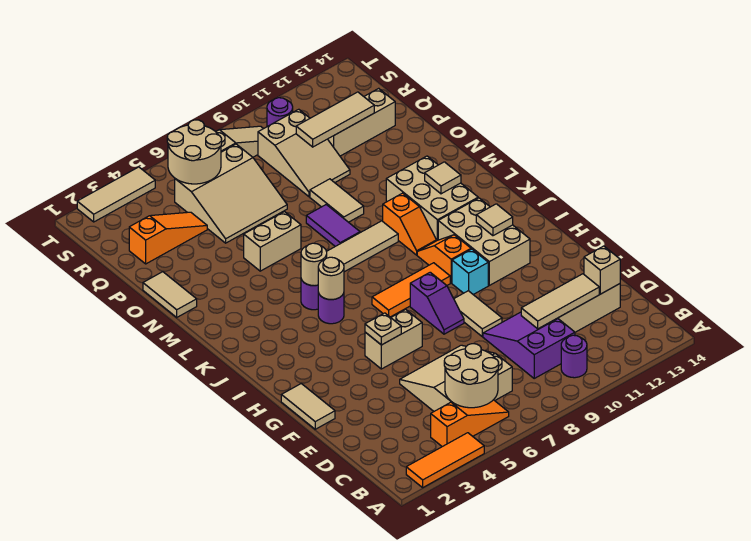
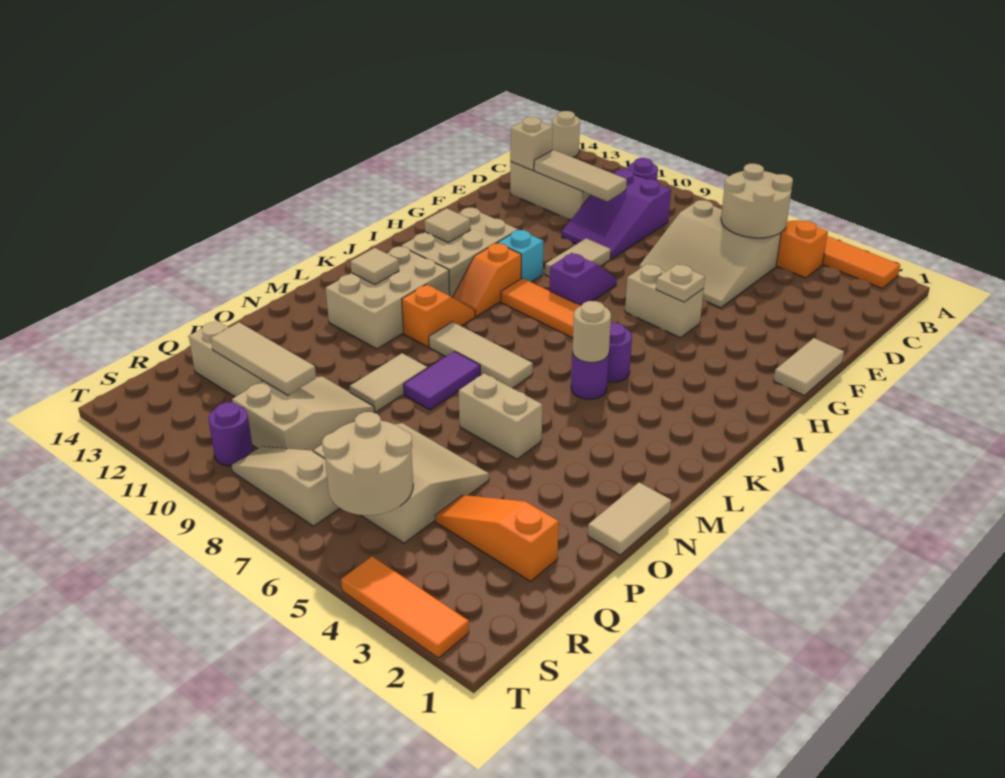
tan round brick J5 level 2 -> tan round brick A14 level 1
tan tile T2:T4 level 1 -> orange tile T2:T4 level 1

